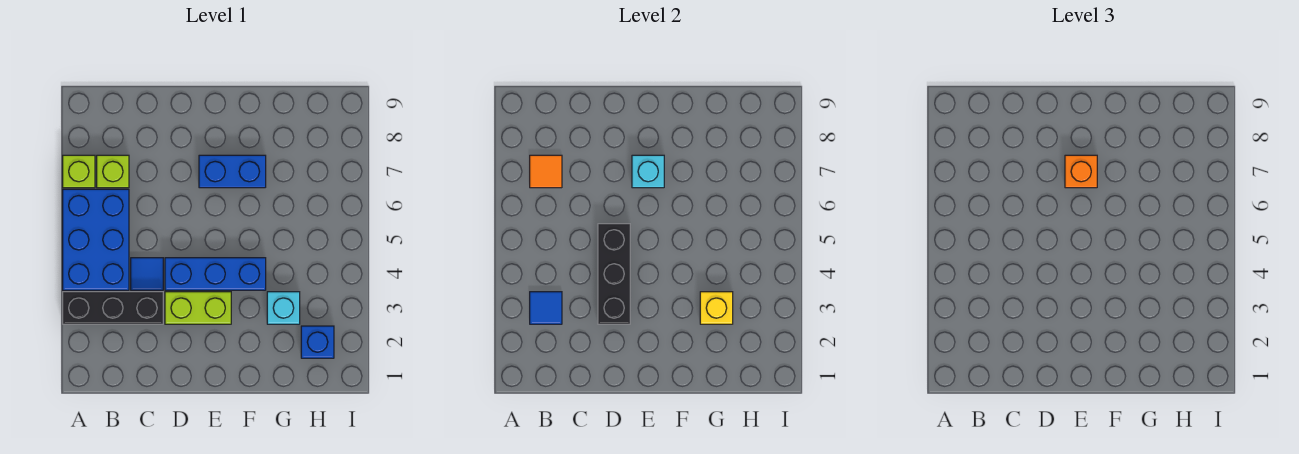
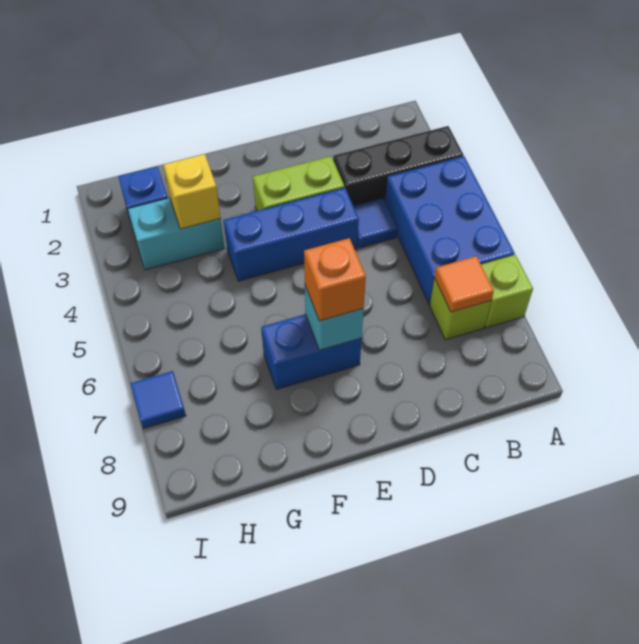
blue tile B3 level 2 -> blue tile I7 level 1
black brick D3:D5 level 2 -> none
cyan brick G3 level 1 -> cyan brick G3:H3 level 1

